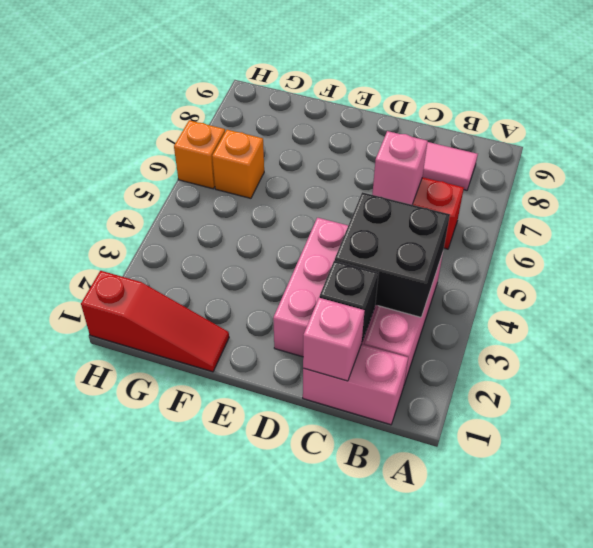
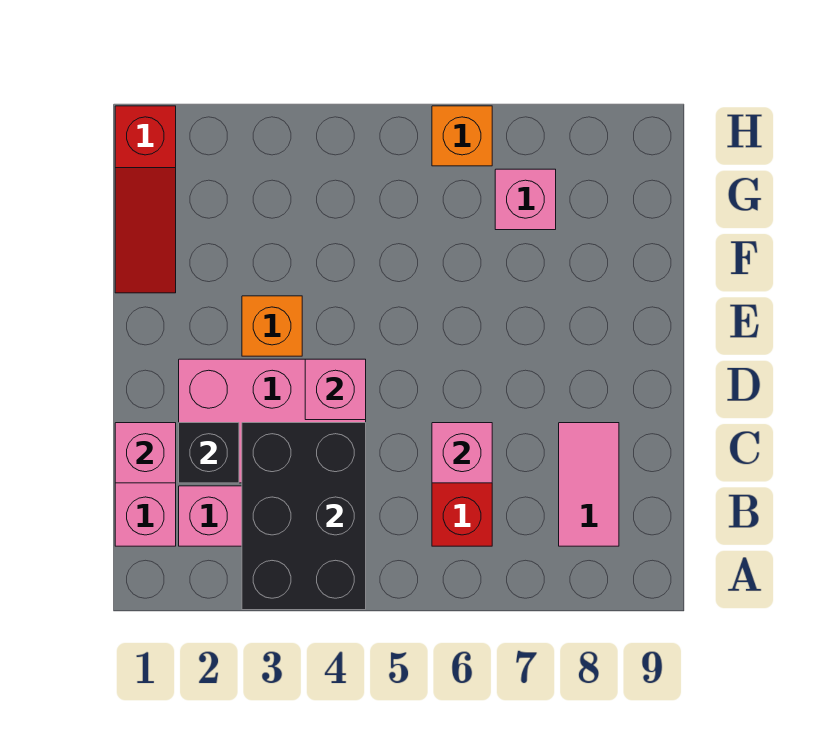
black brick B3:C4 level 2 -> black brick A3:C4 level 2
none -> pink brick D4 level 2
orange brick G6 level 1 -> orange brick E3 level 1
none -> pink brick G7 level 1

